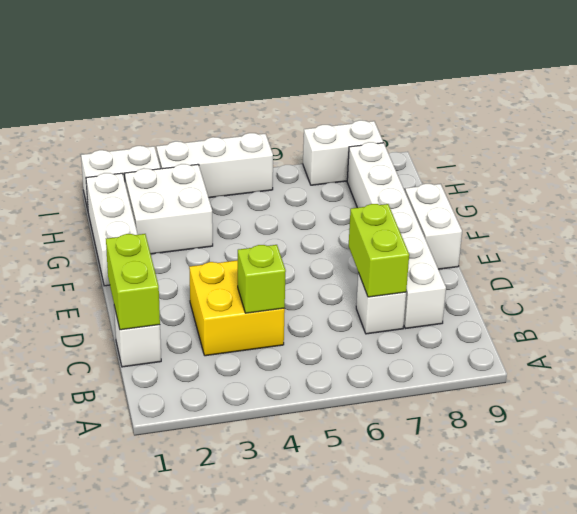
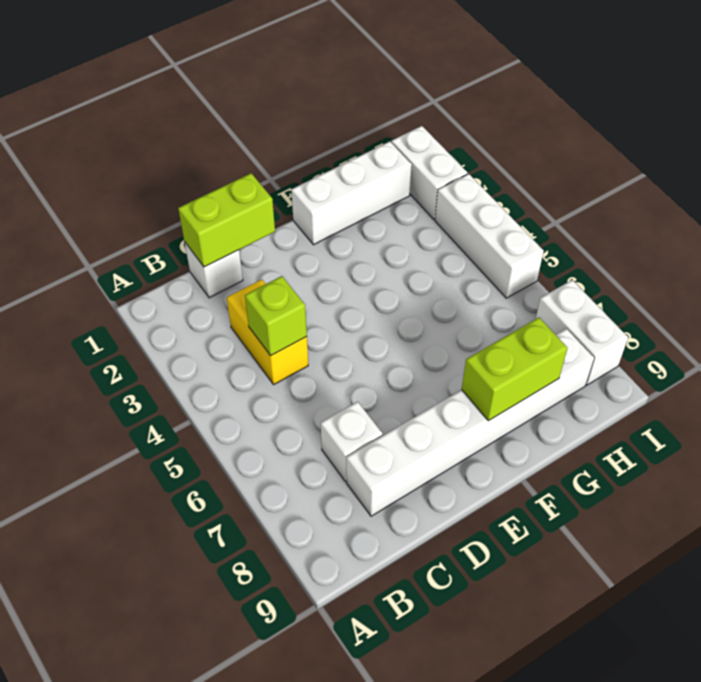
yellow brick C3:D4 level 1 -> yellow brick C3:C4 level 1
lime brick C7:D7 level 2 -> lime brick F8:G8 level 2
white brick E9:F9 level 1 -> none
white brick G2:H3 level 1 -> none

